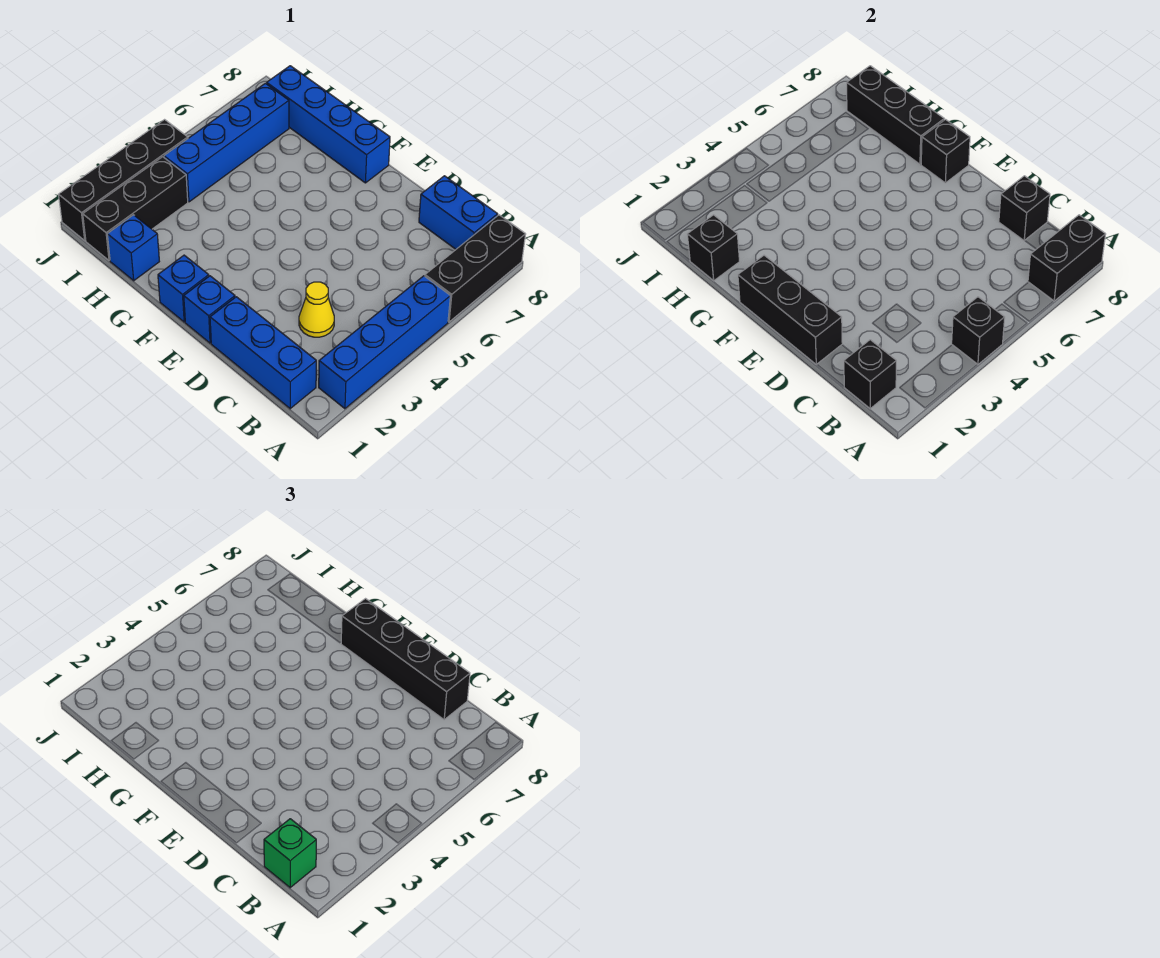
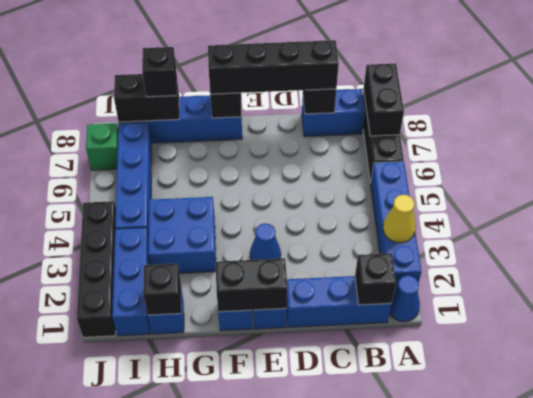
none -> blue cone A1 level 1
black brick A4 level 2 -> black brick H8 level 3
green brick B1 level 3 -> green brick J7 level 1
yellow cone C3 level 1 -> yellow cone A3 level 2
black brick D1:F1 level 2 -> black brick E1:F1 level 2
none -> blue cone E3 level 1
none -> blue brick G3:H4 level 1
black brick G8:I8 level 2 -> black brick H8:I8 level 2
black brick I1:I3 level 1 -> blue brick I1:I3 level 1

